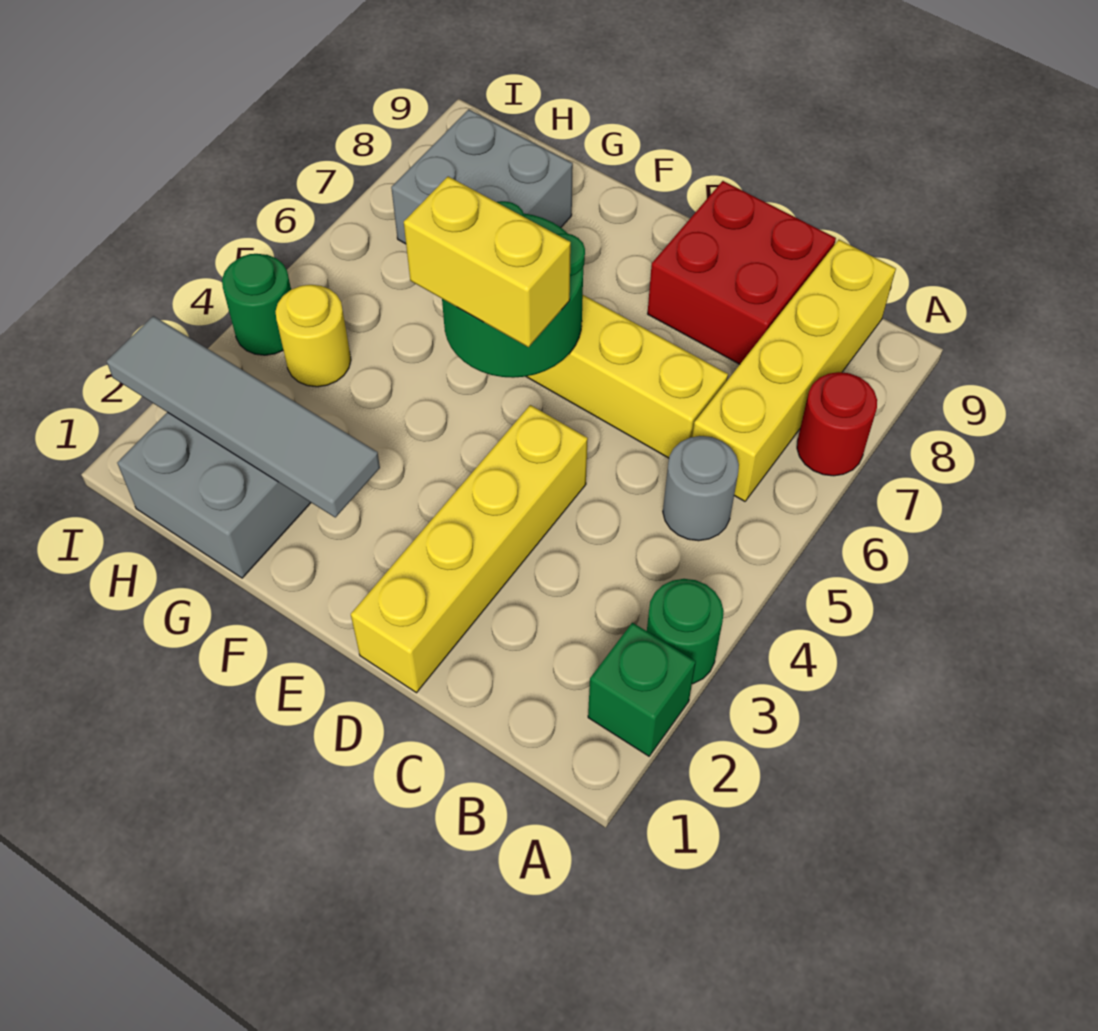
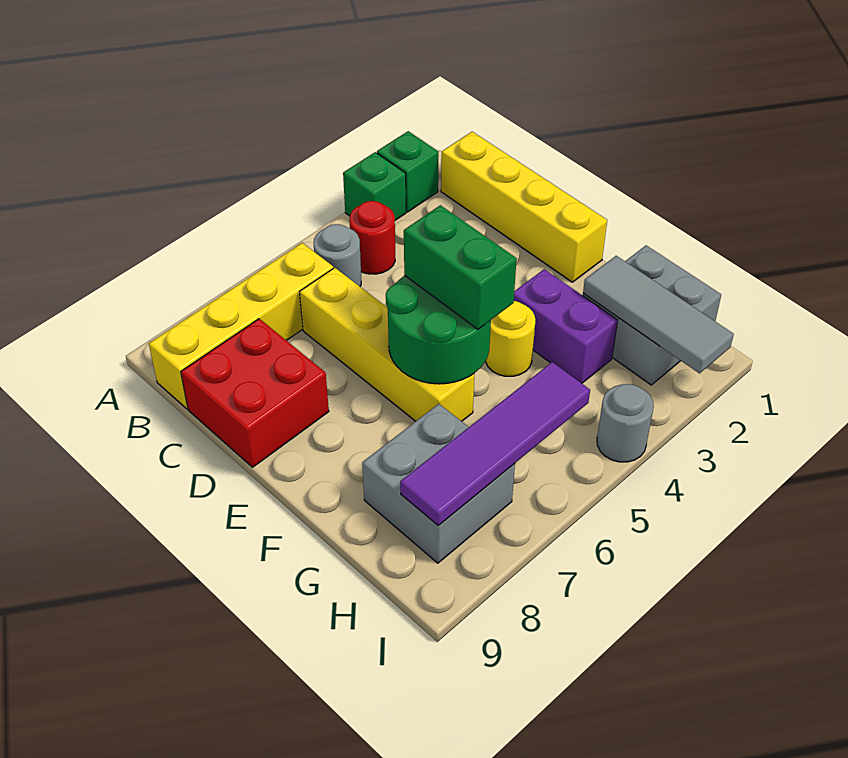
green round brick A3 level 1 -> green brick A3 level 1
red round brick A7 level 1 -> red round brick B4 level 1
yellow brick D1:D4 level 1 -> yellow brick B1:E1 level 1
yellow brick E5:F5 level 3 -> green brick E5:F5 level 3
grey tile F2:I2 level 2 -> grey tile G2:I2 level 2
none -> purple brick F3:G3 level 1
yellow round brick H4 level 1 -> yellow round brick F4 level 1
none -> purple tile H5:H8 level 2
green round brick I4 level 1 -> grey round brick I4 level 1

